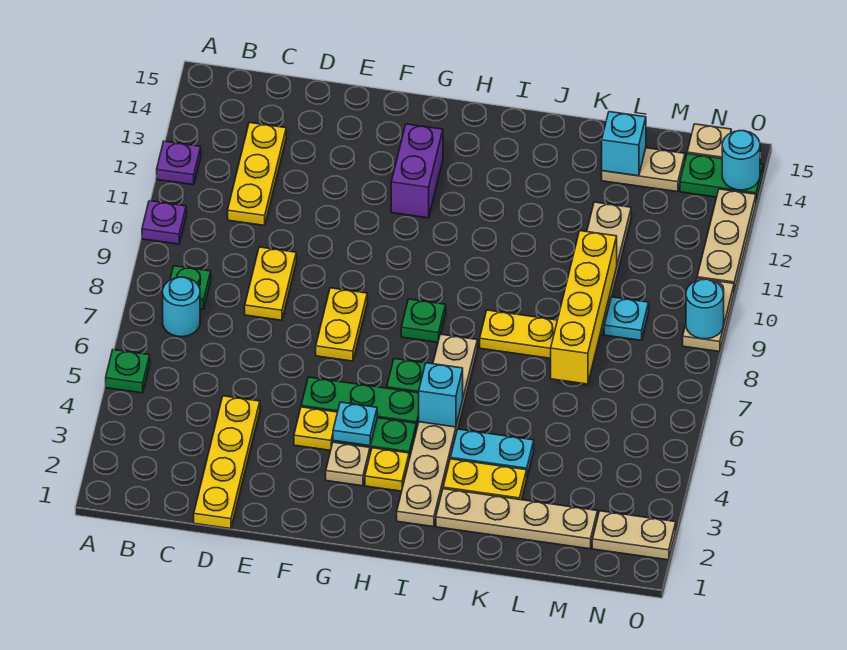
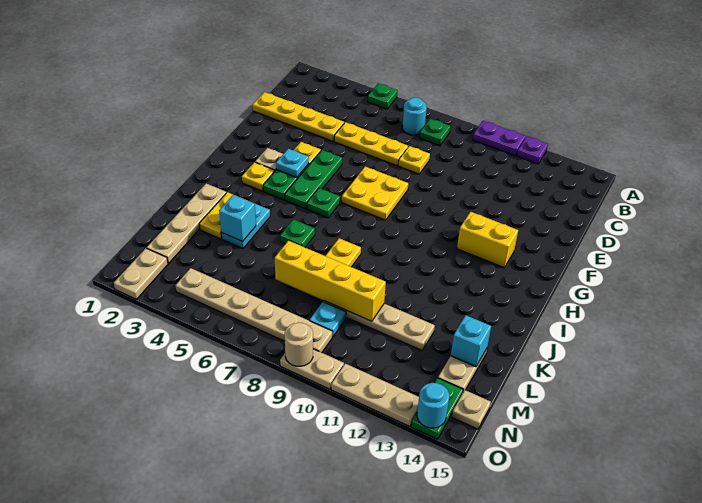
purple plate A10 level 1 -> purple plate A10:A11 level 1
yellow plate C11:C13 level 1 -> yellow plate D5:D7 level 1
yellow plate D8:D9 level 1 -> yellow plate D8 level 1
yellow plate F7:F8 level 1 -> yellow plate F7:G8 level 1
purple brick G12:G13 level 1 -> yellow brick G12:G13 level 1
green plate H8 level 1 -> green plate J6 level 1
tan plate I2:I7 level 1 -> tan plate N4:N9 level 1
cyan brick I5 level 2 -> cyan brick K4 level 2
cyan round brick O9 level 2 -> tan round brick O9 level 2

